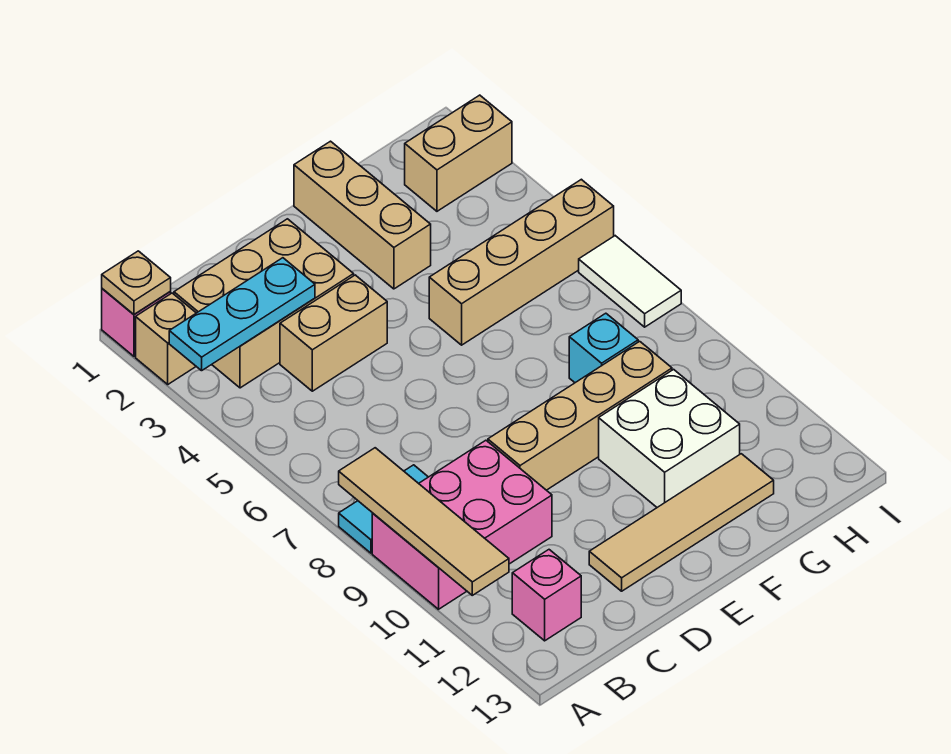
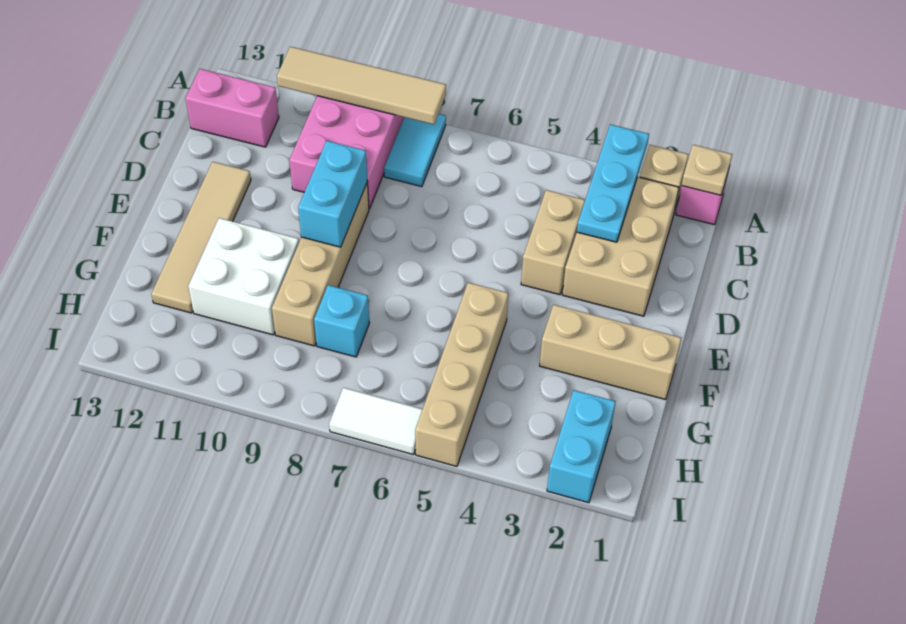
pink brick B12 level 1 -> pink brick B12:B13 level 1
none -> cyan brick D9:E9 level 2
tan brick H2:I2 level 1 -> cyan brick H2:I2 level 1

